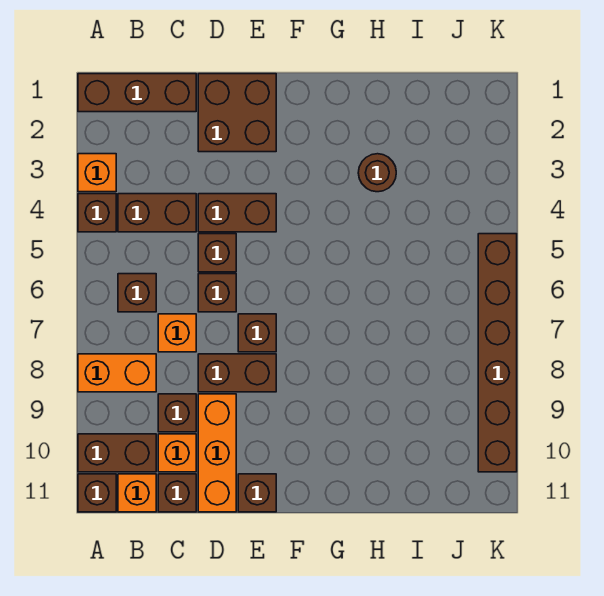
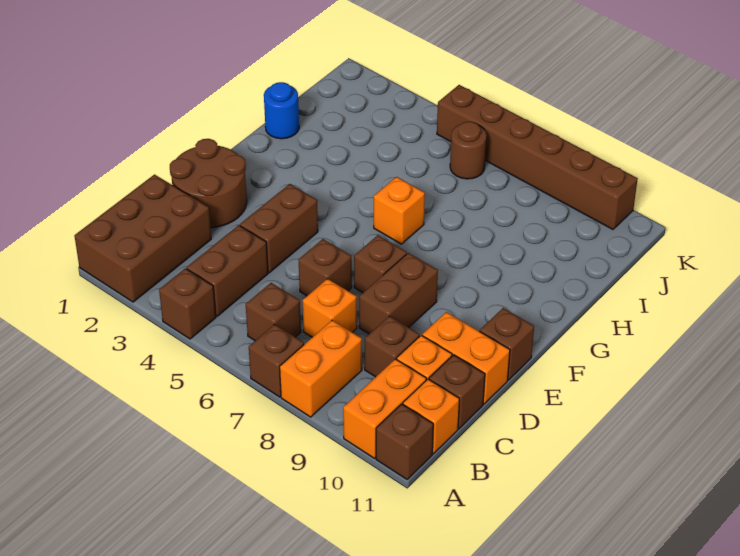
brown brick A1:C1 level 1 -> brown brick A1:C2 level 1
orange brick A3 level 1 -> orange brick G6 level 1
brown brick A10:B10 level 1 -> orange brick A10:B10 level 1
brown brick D1:E2 level 1 -> brown round brick D1:E2 level 1
brown brick D5 level 1 -> brown brick A7 level 1
orange brick D9:D11 level 1 -> orange brick D10:D11 level 1
none -> blue round brick H1 level 1
brown round brick H3 level 1 -> brown round brick J6 level 1

